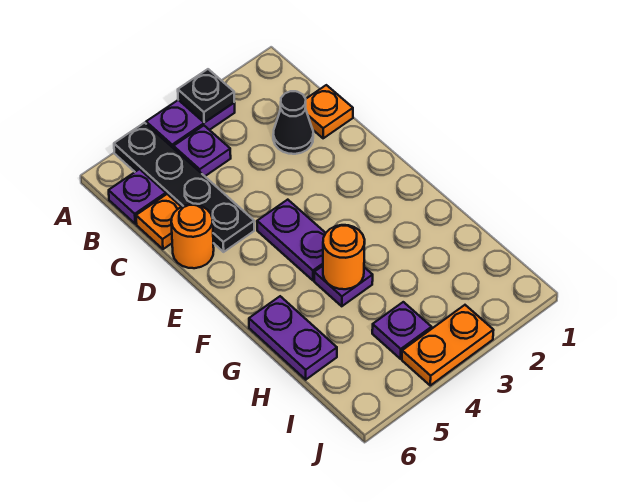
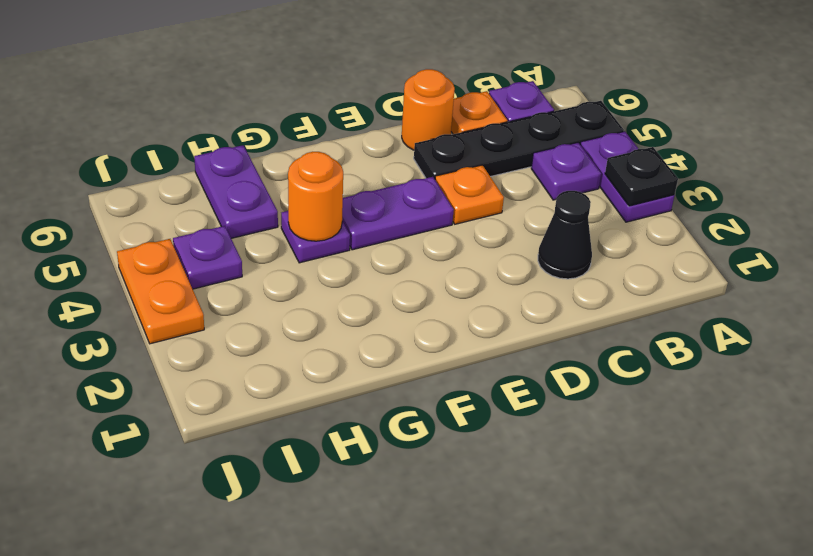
orange plate C1 level 1 -> orange plate D4 level 1
purple plate G6:H6 level 1 -> purple plate H5:H6 level 1

